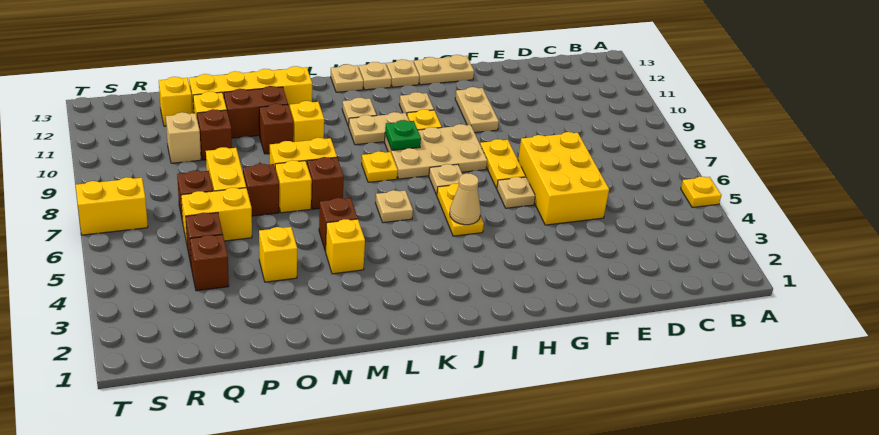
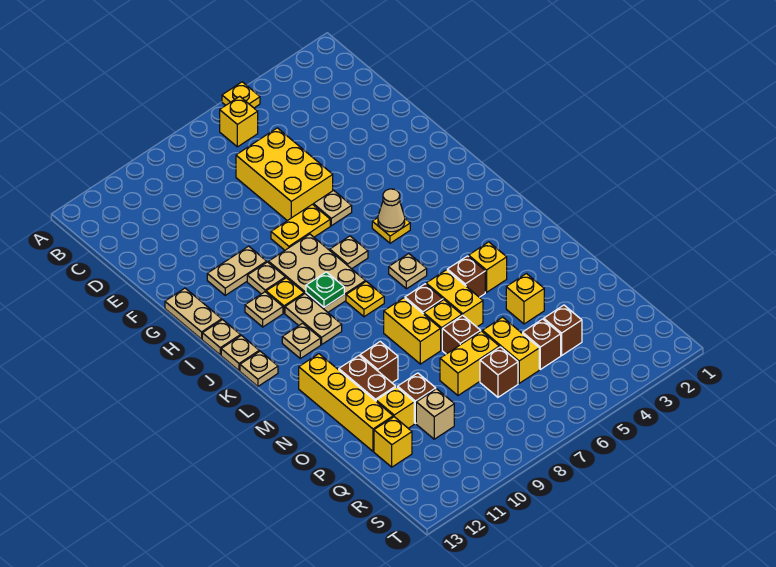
yellow brick E5:F7 level 1 -> yellow brick D6:F7 level 1
none -> tan plate H10 level 1
yellow plate I5:I6 level 1 -> yellow plate I5 level 1
yellow brick M10 level 1 -> yellow brick B6 level 1
yellow brick S7:T7 level 1 -> yellow brick M6:N6 level 1

